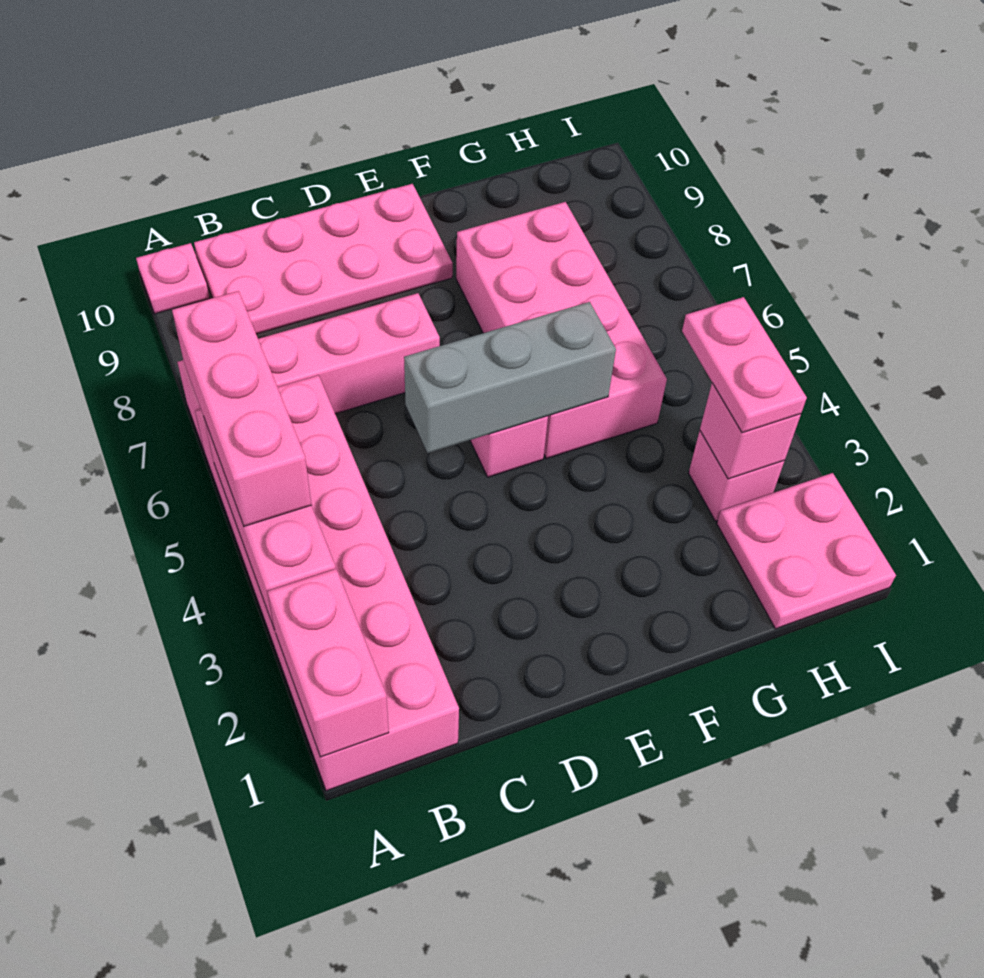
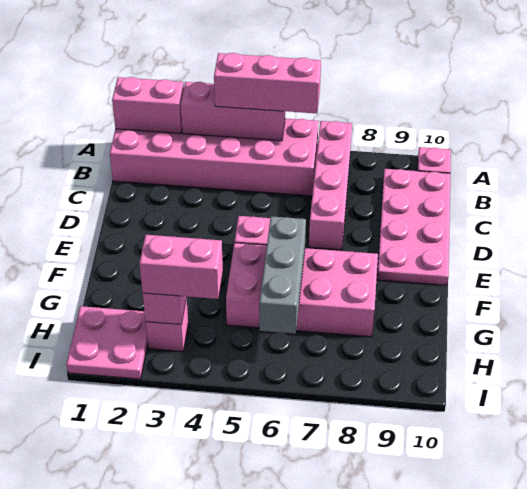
grey brick D5:F5 level 2 -> grey brick F6:H6 level 2
pink plate H3:H4 level 3 -> pink brick H3:H4 level 3

